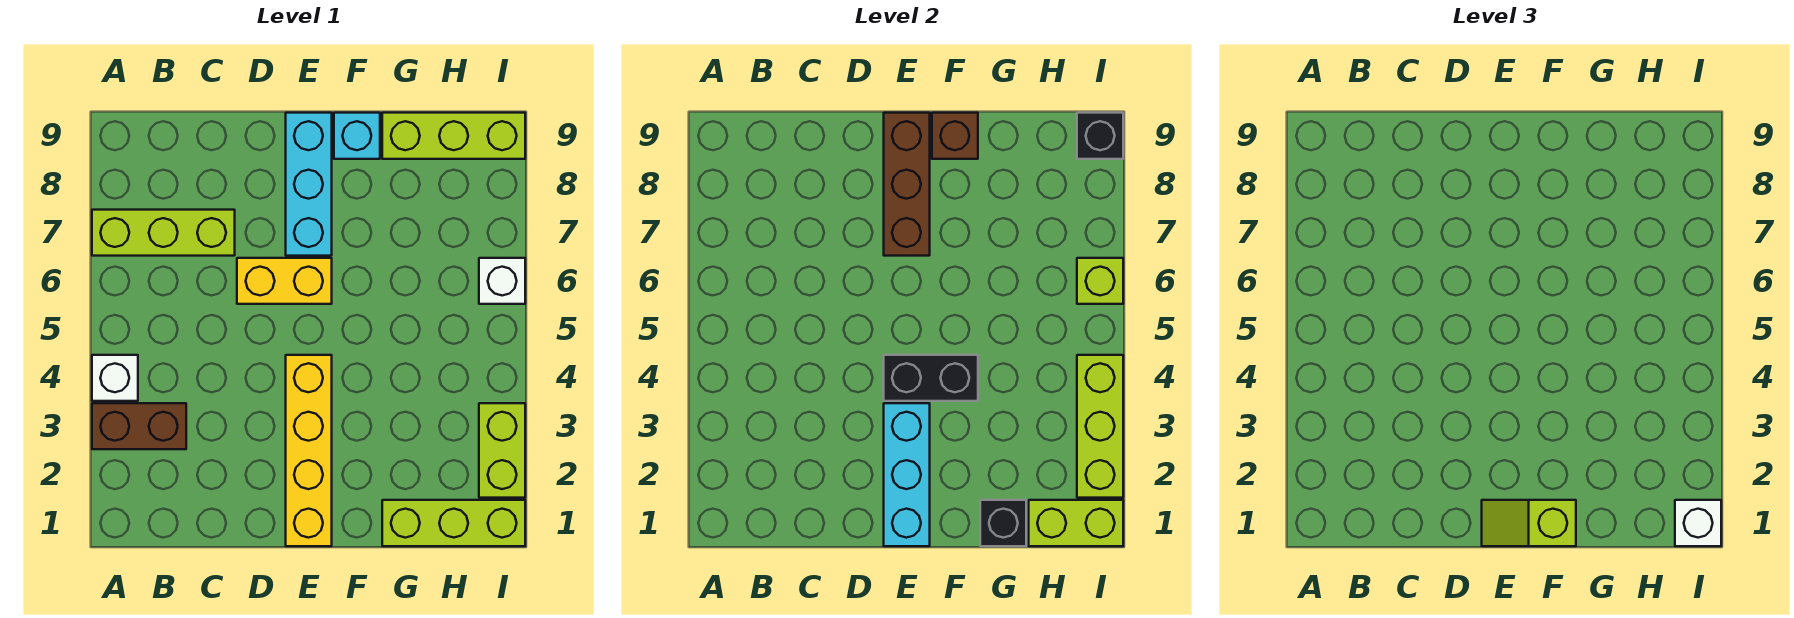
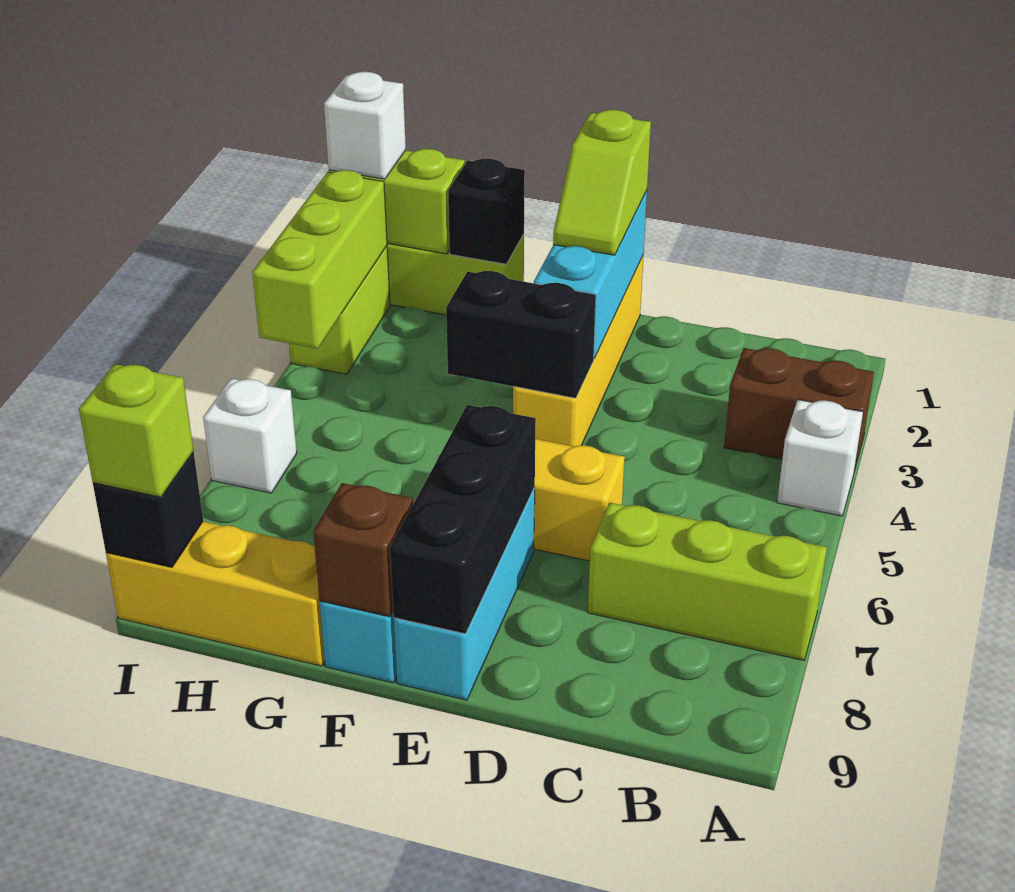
lime slope E1:F1 level 3 top F -> lime slope E1:E2 level 3 top 1
brown brick E7:E9 level 2 -> black brick E7:E9 level 2
lime brick G9:I9 level 1 -> yellow brick G9:I9 level 1
lime brick I6 level 2 -> lime brick I9 level 3

